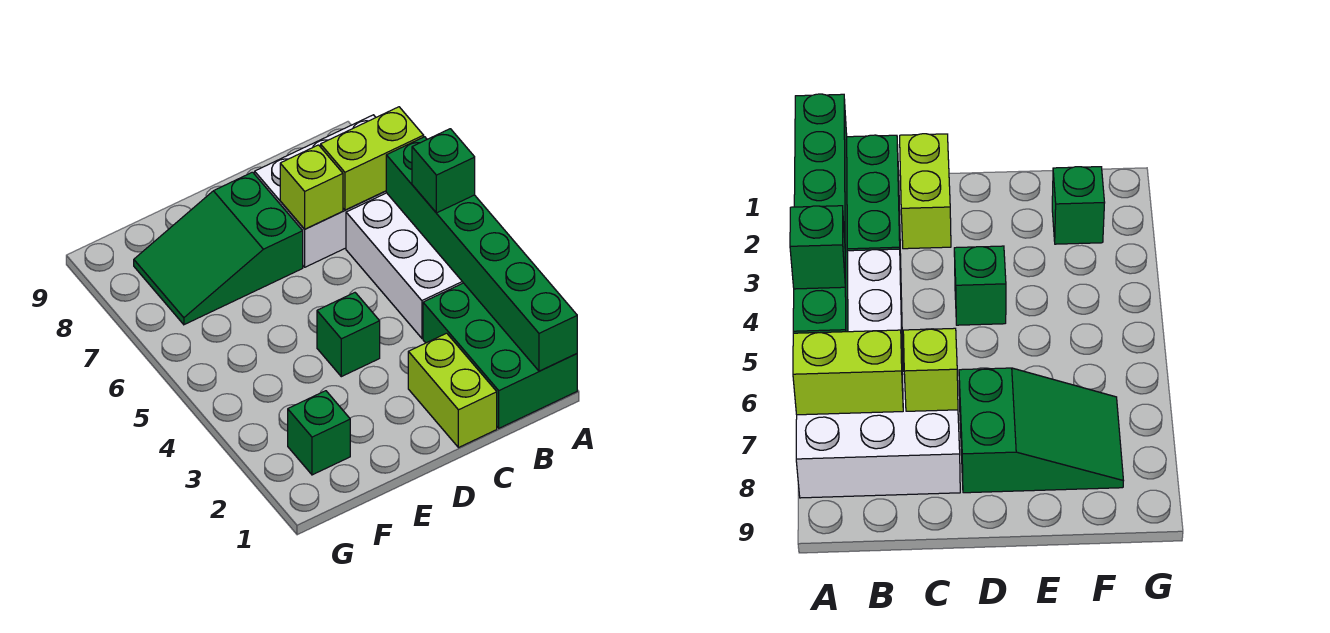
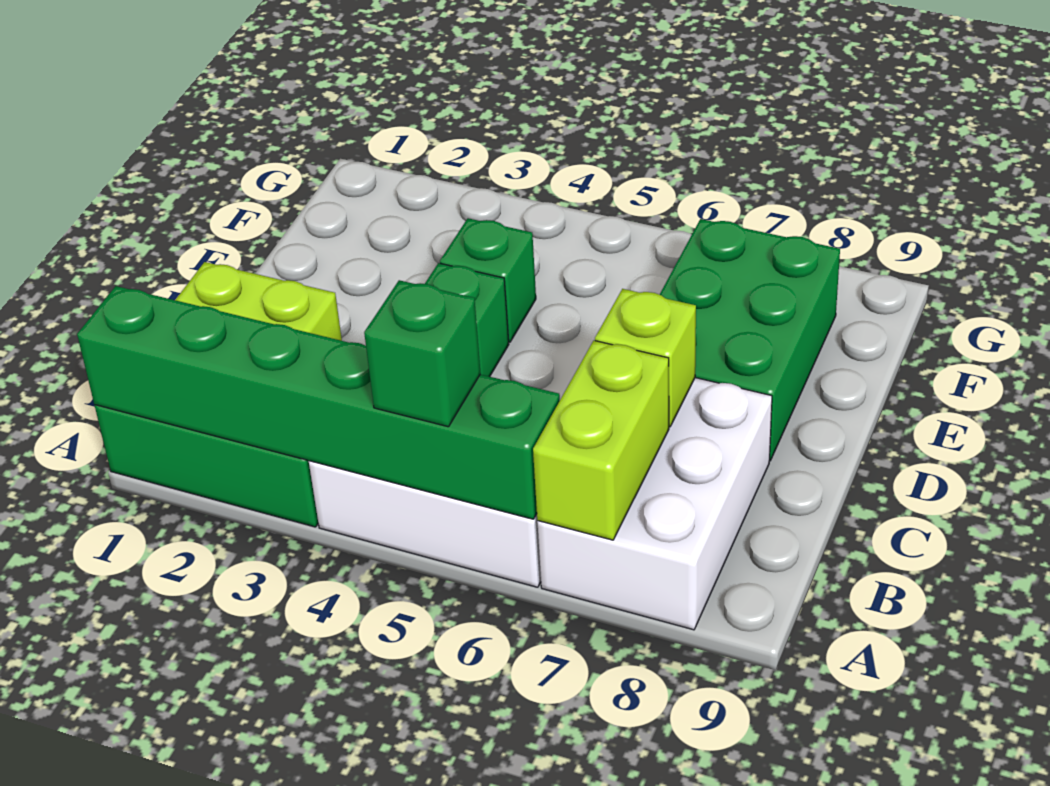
green slope D7:F8 level 1 top D -> green brick D7:F8 level 1
green brick F2 level 1 -> green brick E4 level 1

